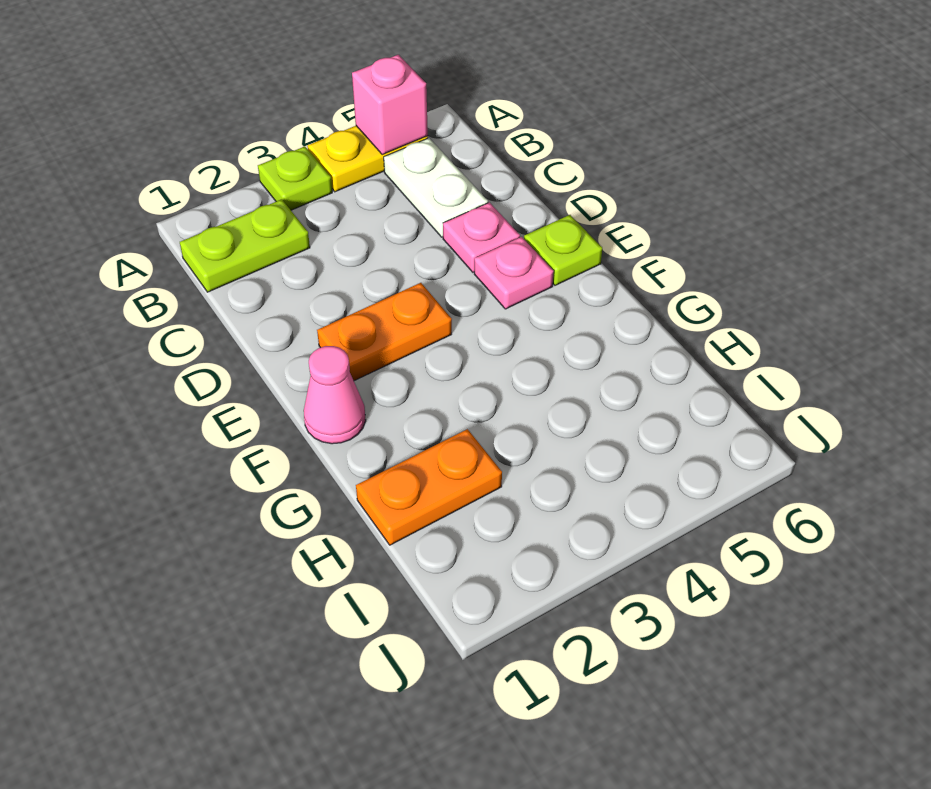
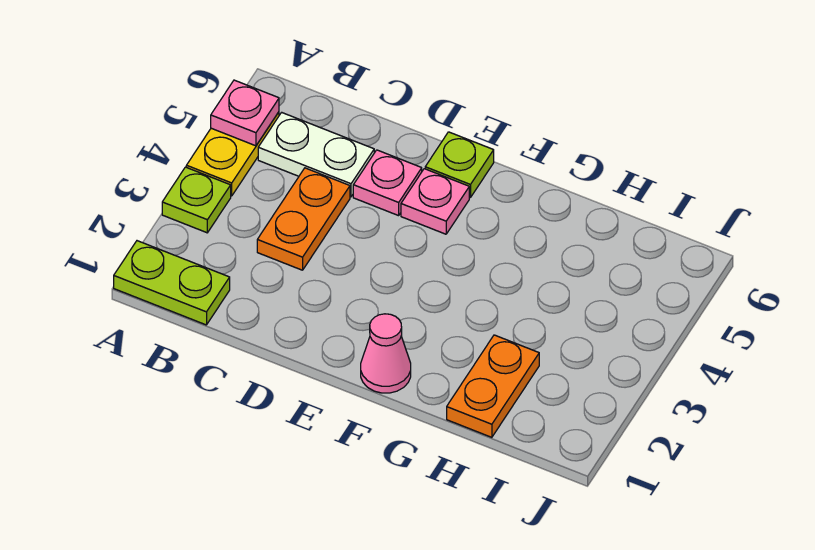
pink brick A5 level 2 -> pink plate A5 level 2
lime plate B1:B2 level 1 -> lime plate A1:B1 level 1
orange plate E2:E3 level 1 -> orange plate C3:C4 level 1

